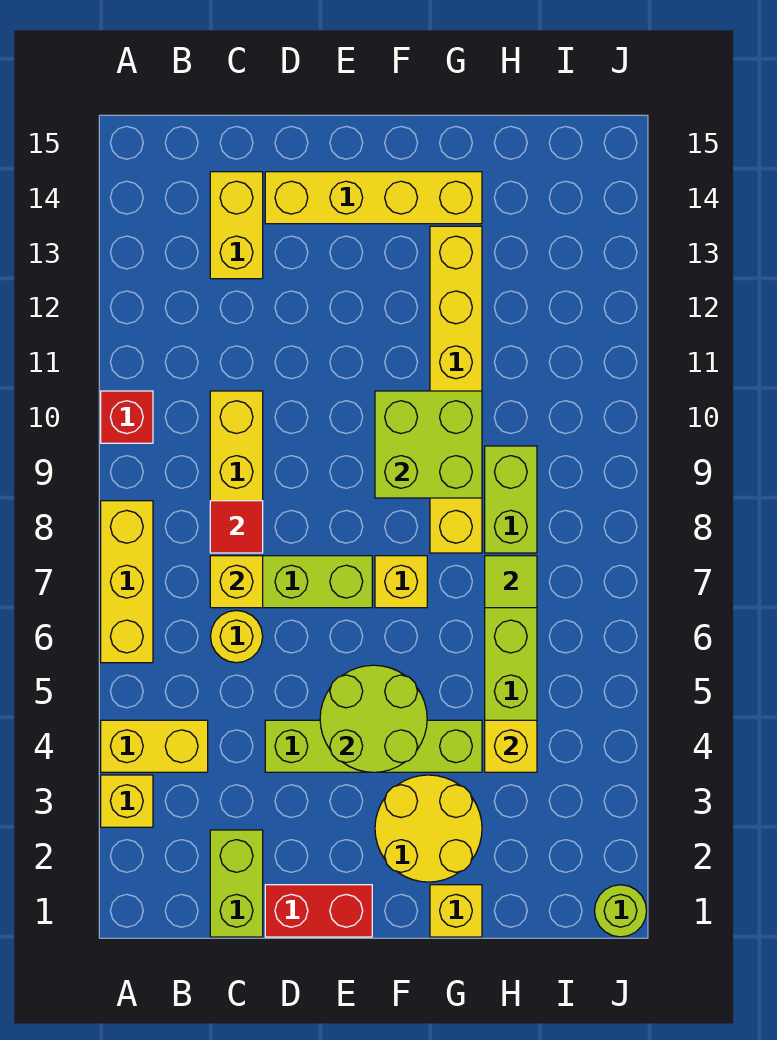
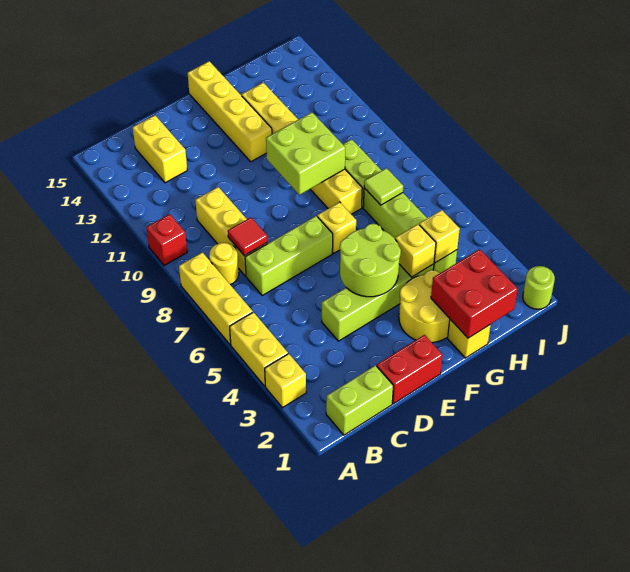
yellow brick A4:B4 level 1 -> yellow brick A4:A5 level 1
lime brick C1:C2 level 1 -> lime brick B1:C1 level 1
yellow round brick C6 level 1 -> yellow round brick B8 level 1
yellow brick C7 level 2 -> yellow brick G4 level 2
yellow brick D14:G14 level 1 -> yellow brick F12:F15 level 1
none -> red brick G1:H2 level 2

